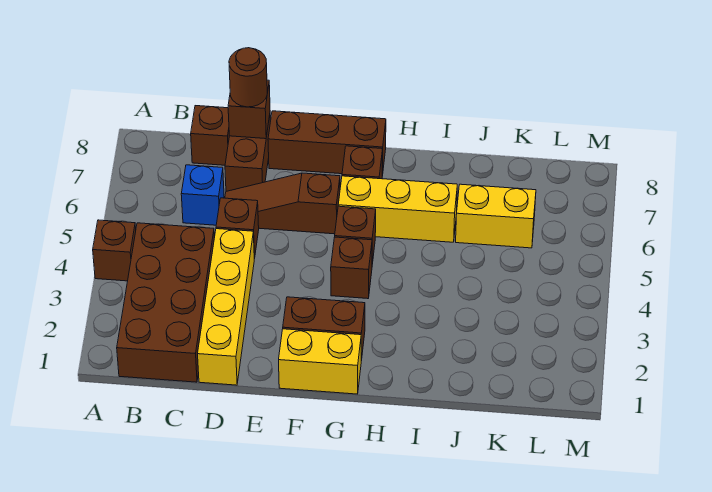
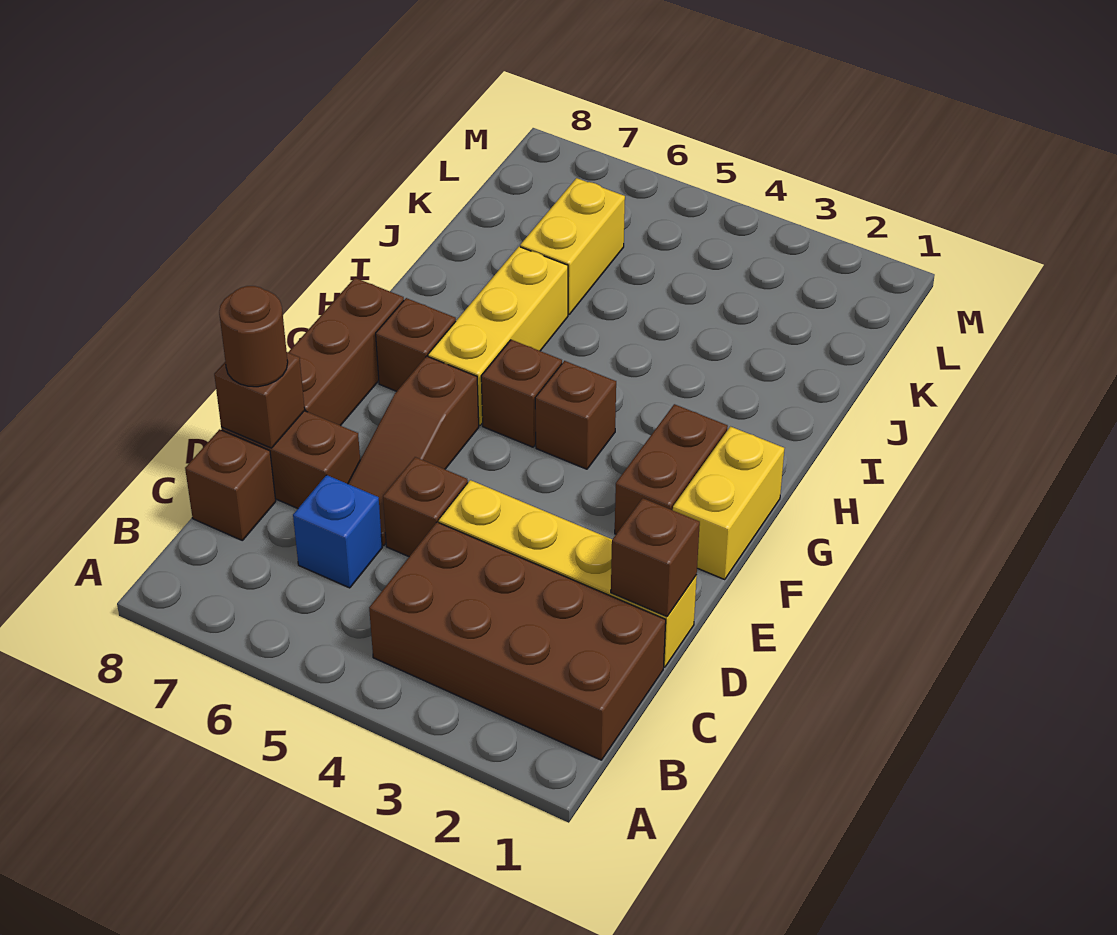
brown brick A4 level 1 -> brown brick D1 level 2

